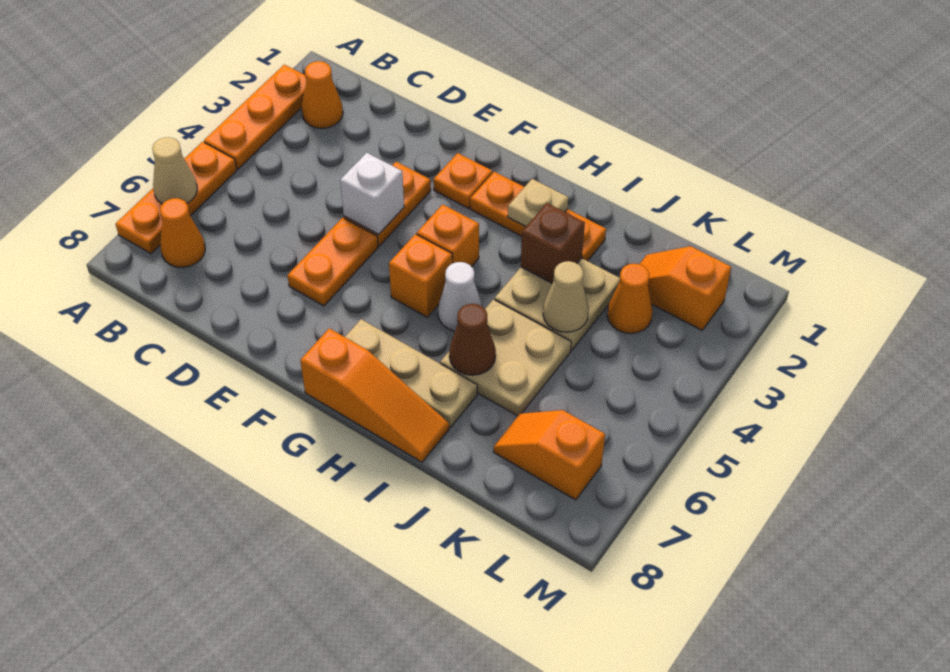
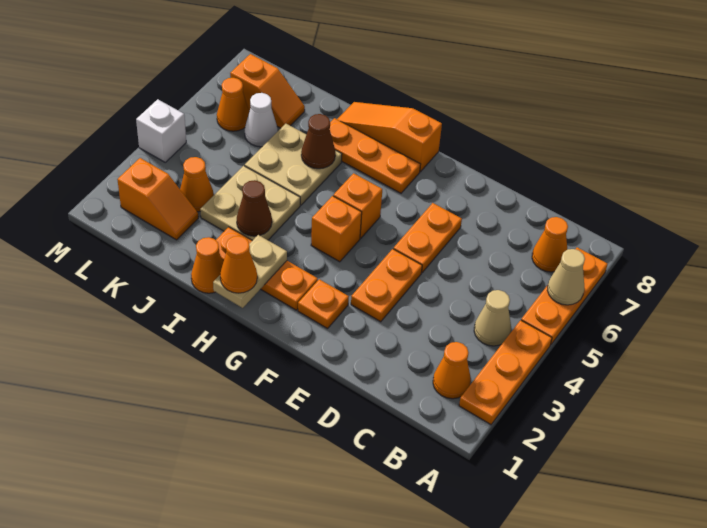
white brick E4 level 2 -> white brick M4 level 1
tan plate G7:I7 level 1 -> orange plate G7:I7 level 1
none -> orange cone H1 level 3
tan plate H2 level 2 -> tan plate H1:H2 level 2
white cone H5 level 1 -> white cone K6 level 1
none -> orange cone I1 level 1
brown brick I3 level 2 -> brown cone I3 level 2
tan cone J4 level 2 -> tan cone B4 level 1
none -> orange cone L6 level 1

